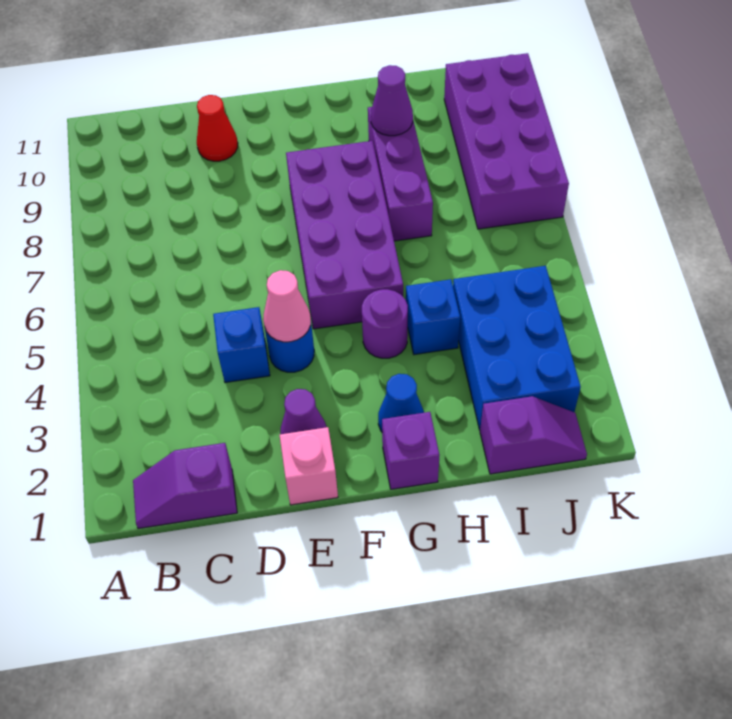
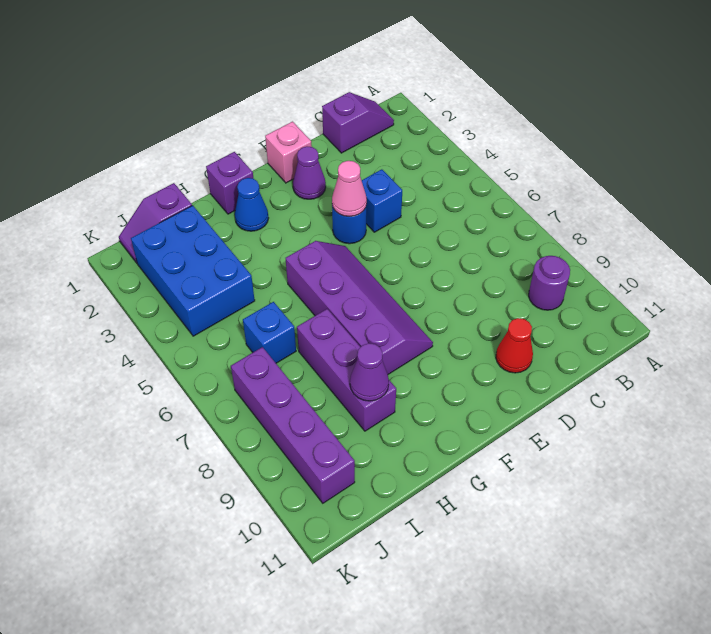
purple brick F5:G8 level 1 -> purple slope F5:G8 level 1 top G
purple round brick G4 level 1 -> purple round brick B9 level 1
blue brick H4 level 1 -> blue brick I6 level 1
purple brick J7:K10 level 1 -> purple brick J7:J10 level 1

